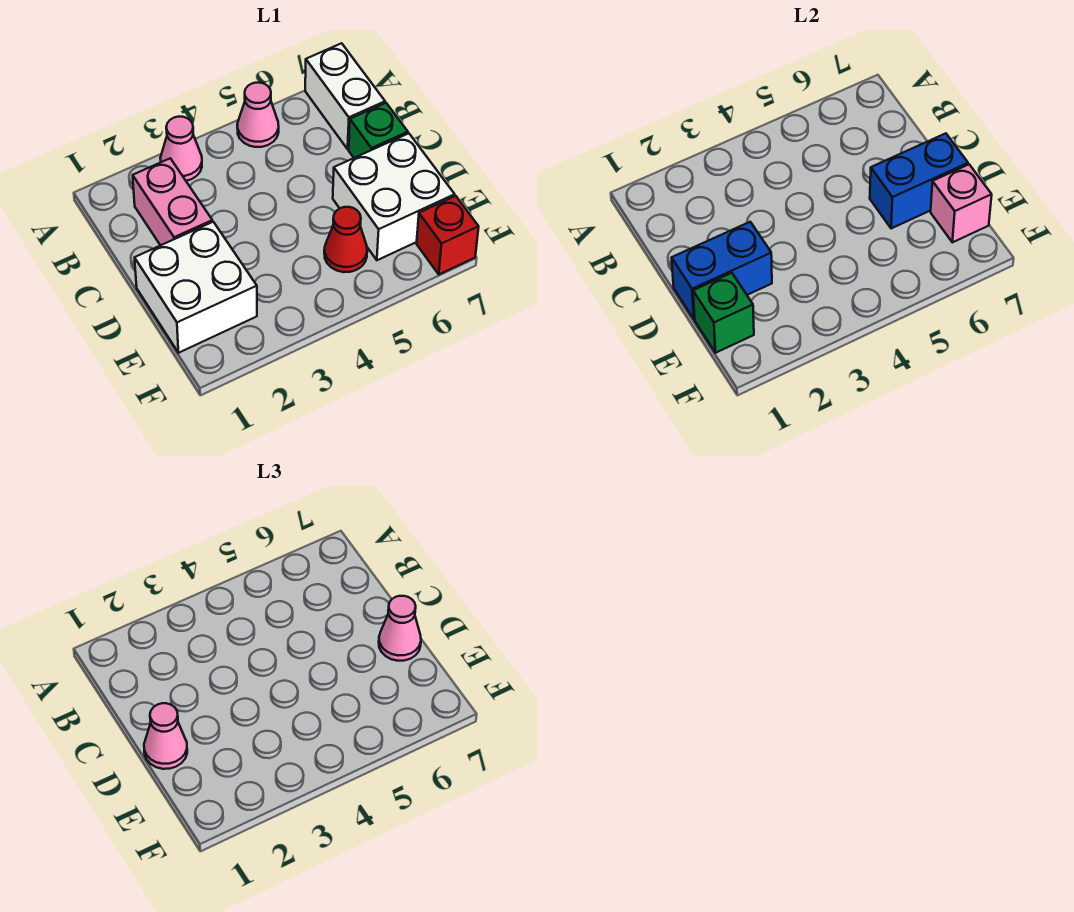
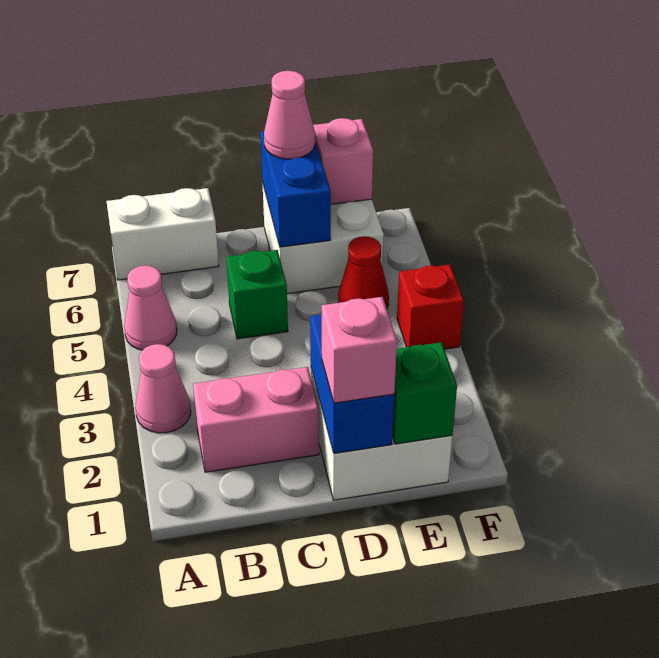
green brick C7 level 1 -> green brick C5 level 1
pink cone D1 level 3 -> pink brick D1 level 3
red brick F7 level 1 -> red brick F4 level 1

